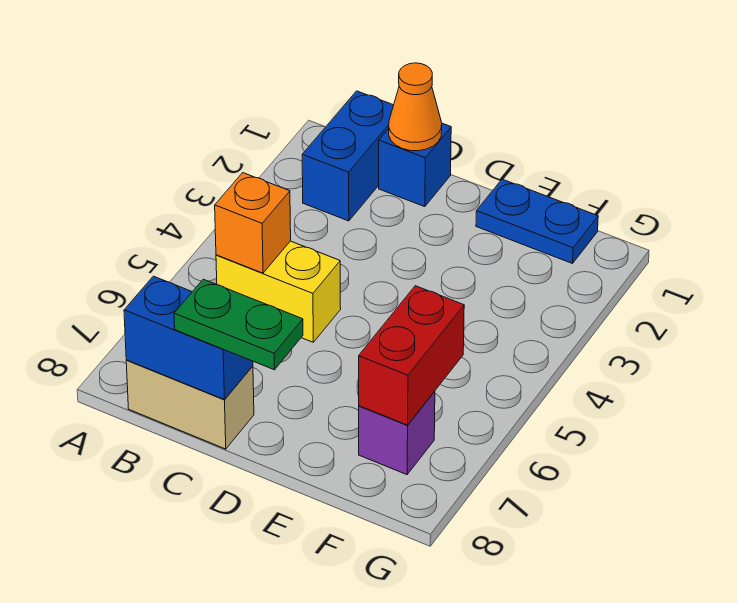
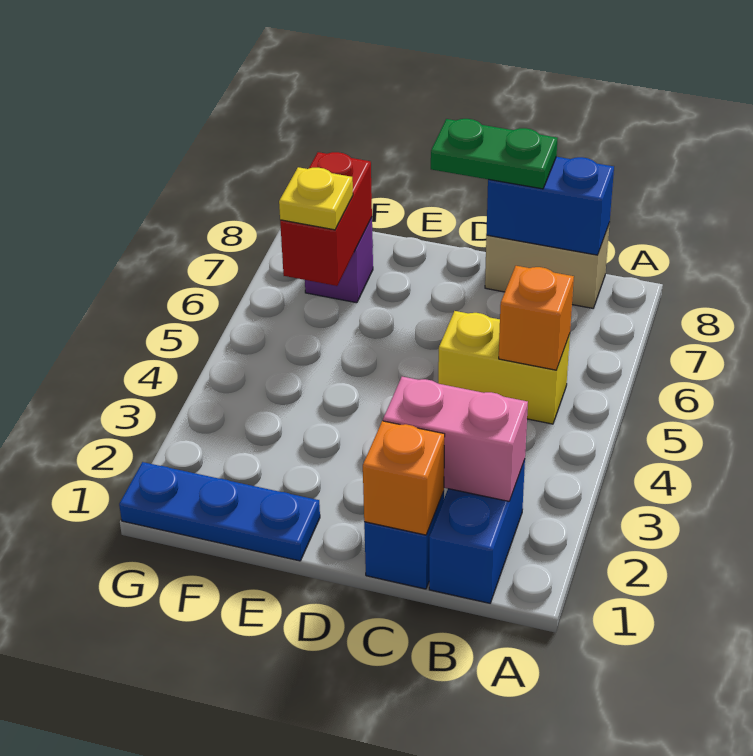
none -> pink brick B2:C2 level 2
orange cone C1 level 2 -> orange brick C1 level 2
blue plate E1:F1 level 1 -> blue plate E1:G1 level 1
none -> yellow plate F6 level 3

